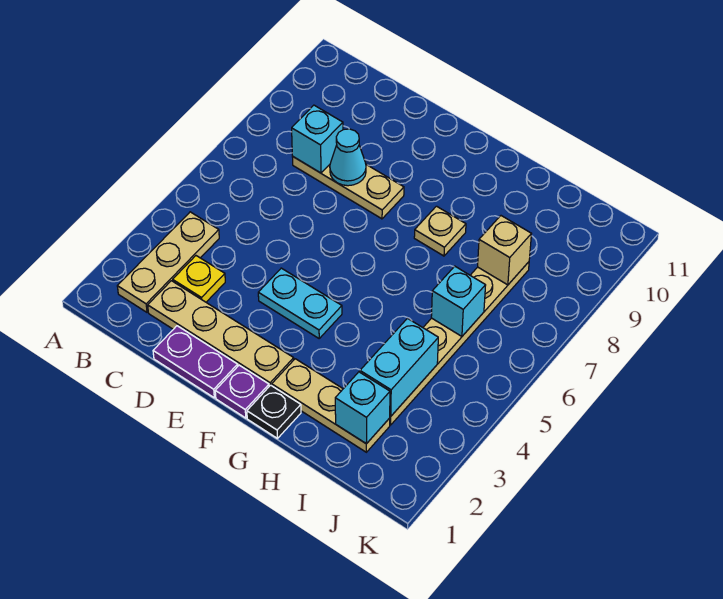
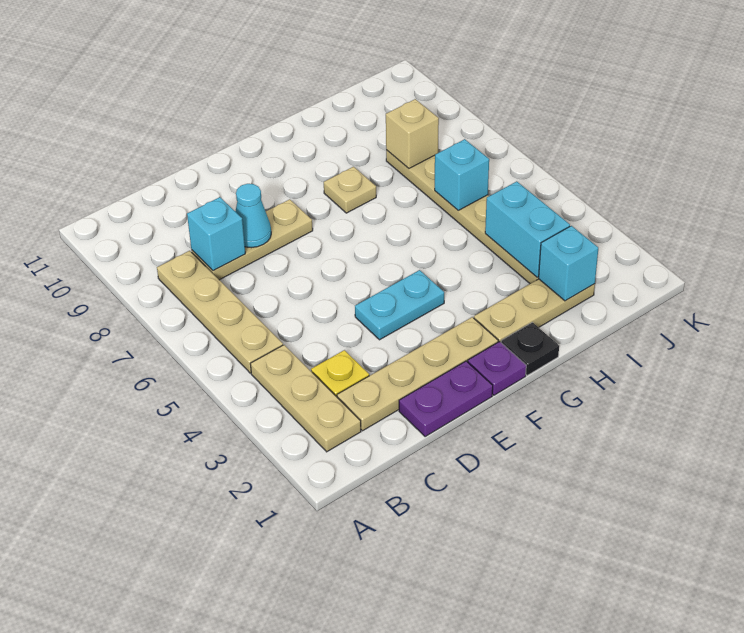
none -> tan plate B5:B8 level 1

